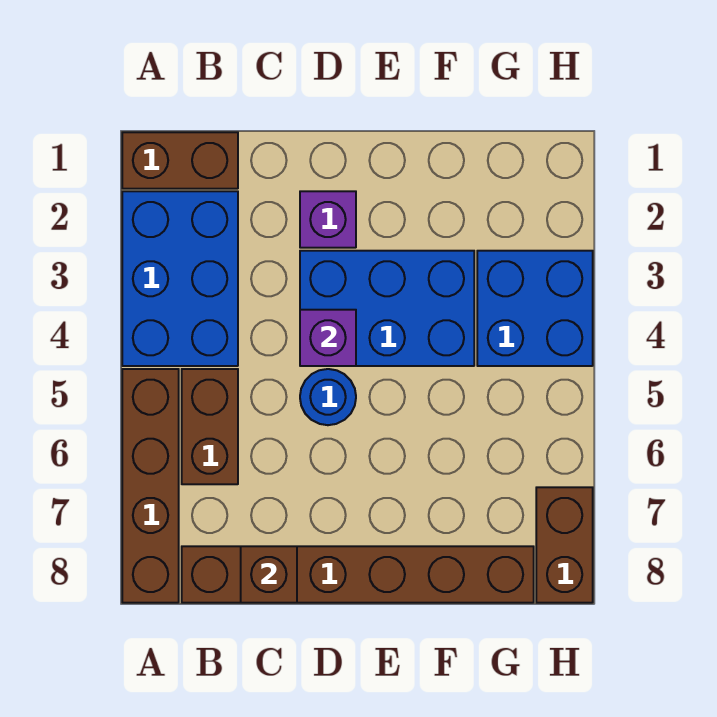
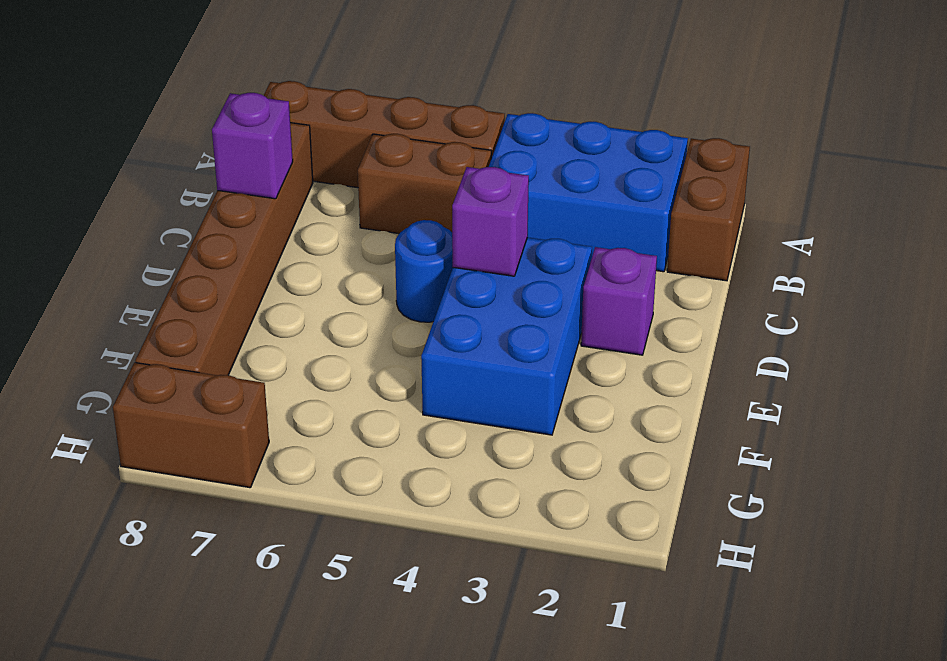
brown brick C8 level 2 -> purple brick C8 level 2
blue brick G3:H4 level 1 -> none

